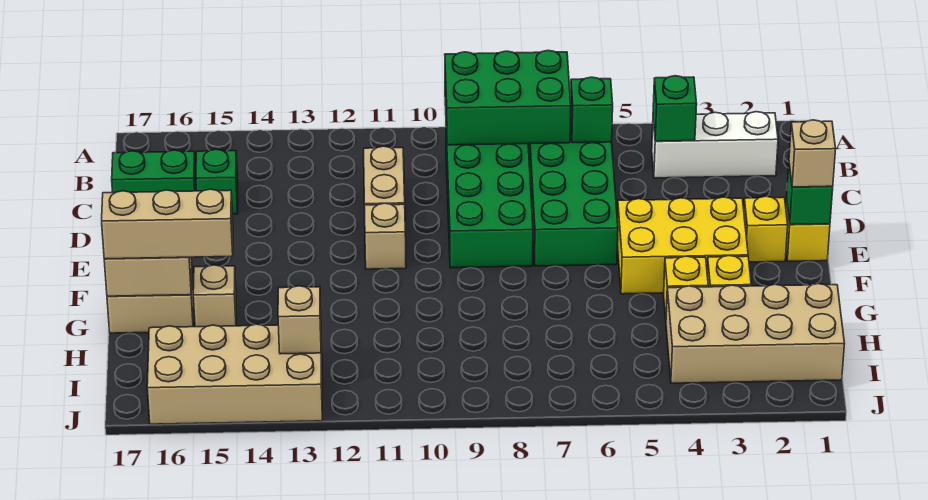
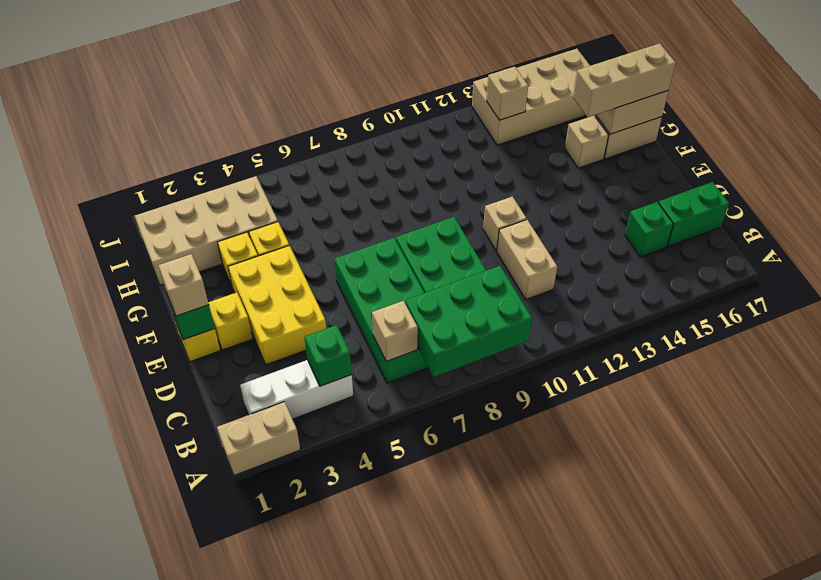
none -> tan brick A1:A2 level 1
green brick B6 level 2 -> tan brick B6 level 2
yellow brick E3:F5 level 1 -> yellow brick D3:F4 level 1

